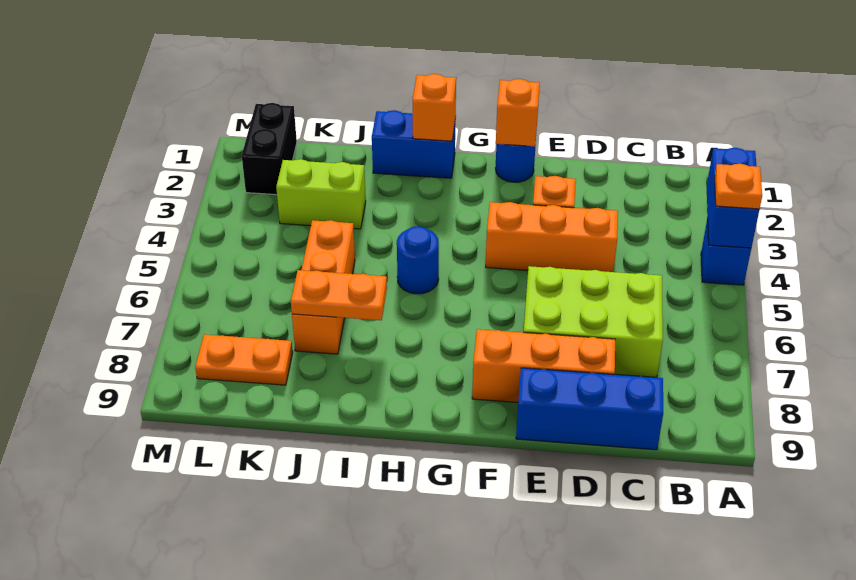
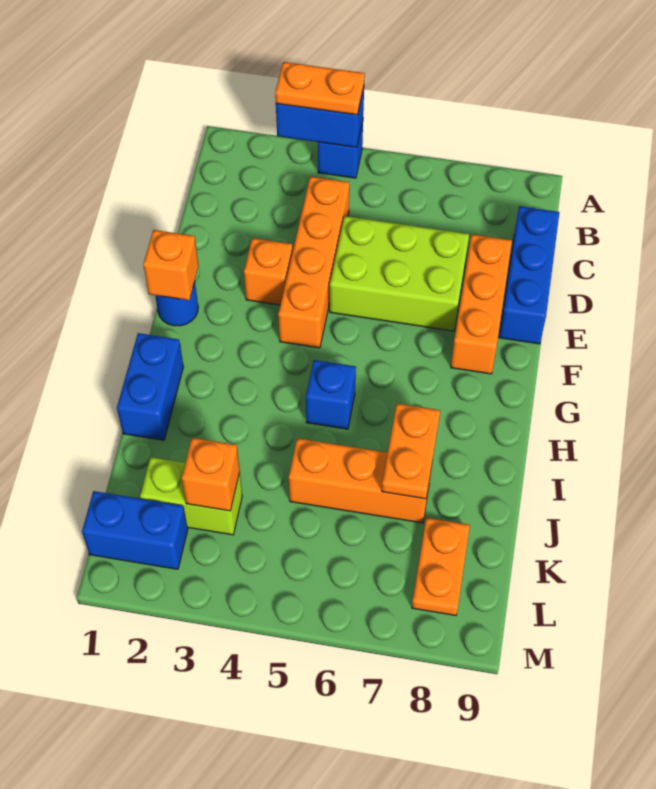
orange plate A4 level 3 -> orange plate A3:A4 level 3
lime brick C6:E7 level 1 -> lime brick D5:E7 level 1
orange brick D4:F4 level 1 -> orange brick C4:F4 level 1
orange brick H1 level 2 -> orange brick K3 level 2
blue round brick H5 level 1 -> blue brick H5 level 1
lime brick J3:K3 level 1 -> lime brick K2:K3 level 1
black brick L1:L2 level 1 -> blue brick L1:L2 level 1

